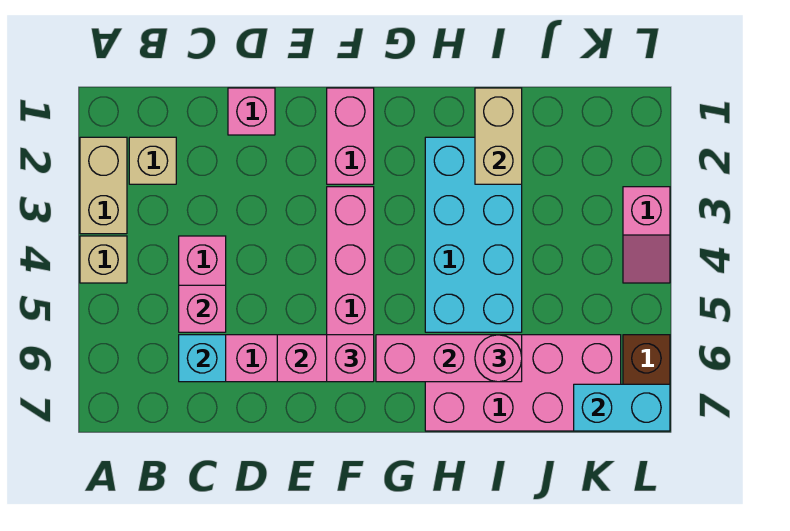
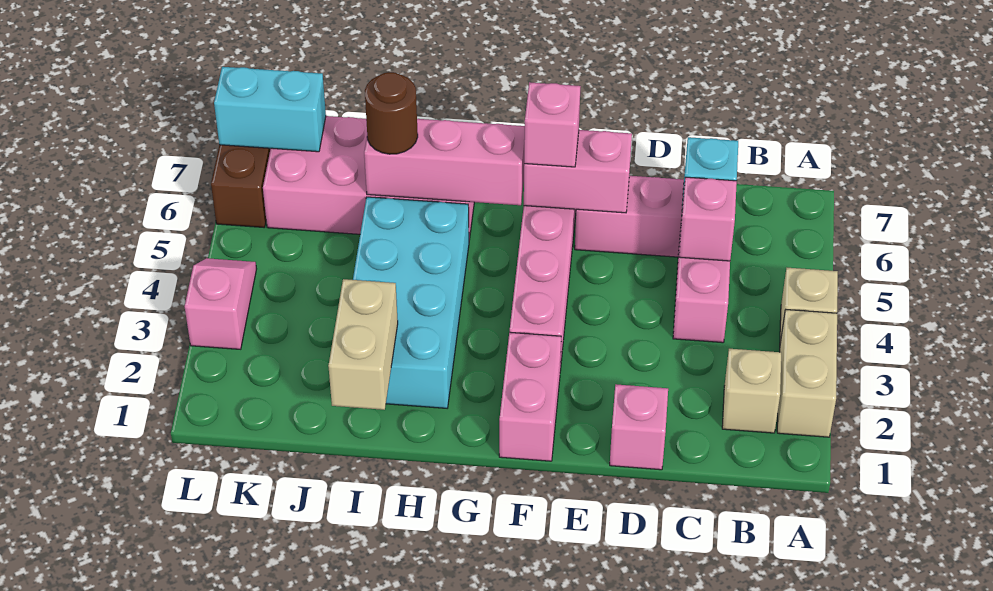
pink round brick I6 level 3 -> brown round brick I6 level 3

